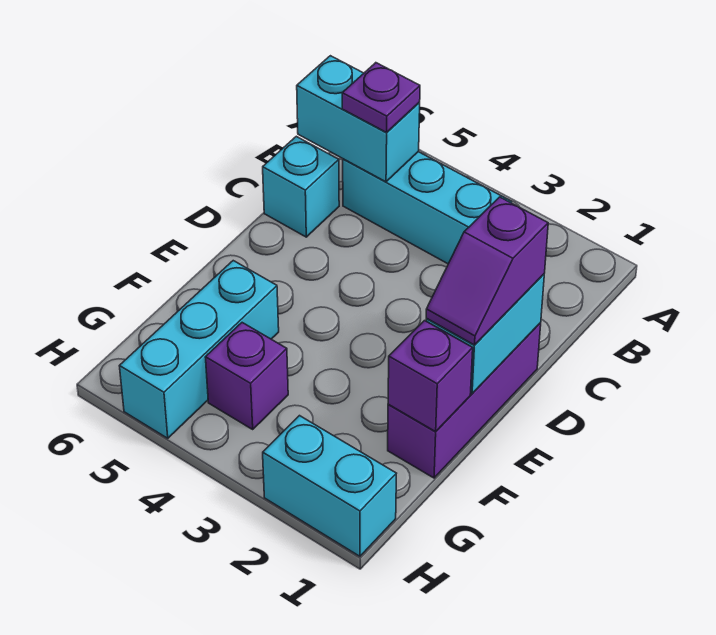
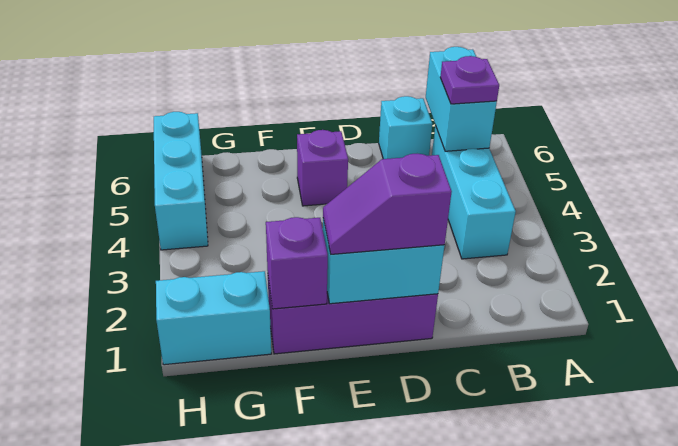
cyan brick F5:H5 level 1 -> cyan brick H4:H6 level 1
purple brick G4 level 1 -> purple brick E5 level 1
cyan brick H1:H2 level 1 -> cyan brick G1:H1 level 1

